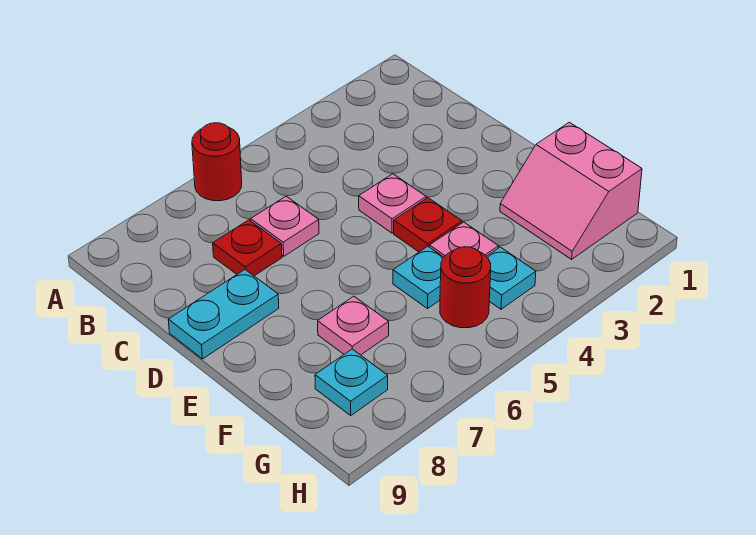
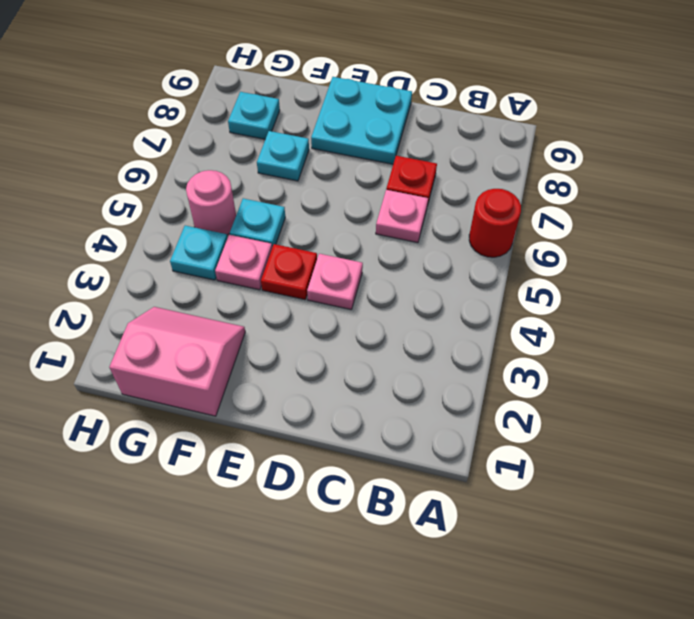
cyan plate D8:D9 level 1 -> cyan plate D8:E9 level 1
pink plate F7 level 1 -> cyan plate F7 level 1
red round brick G5 level 1 -> pink round brick G5 level 1

